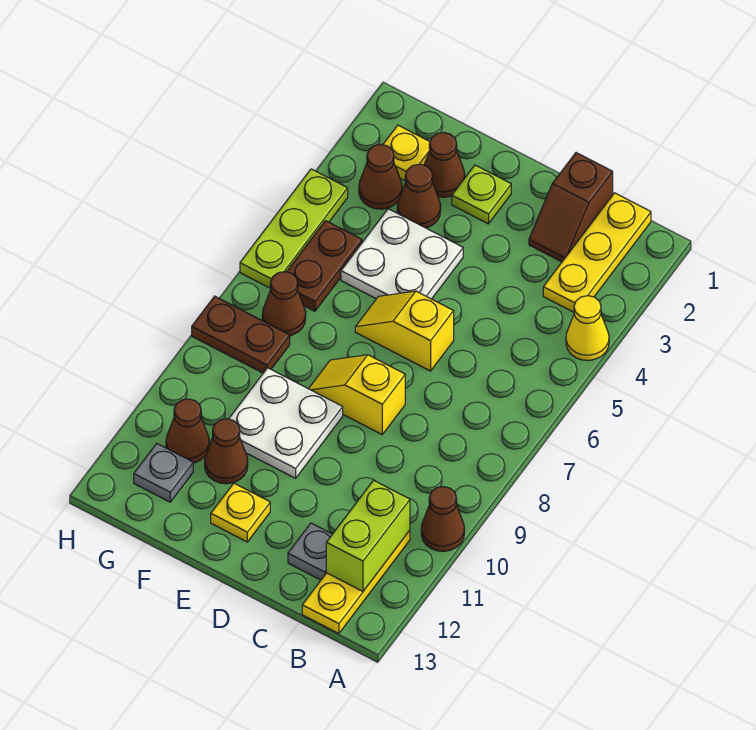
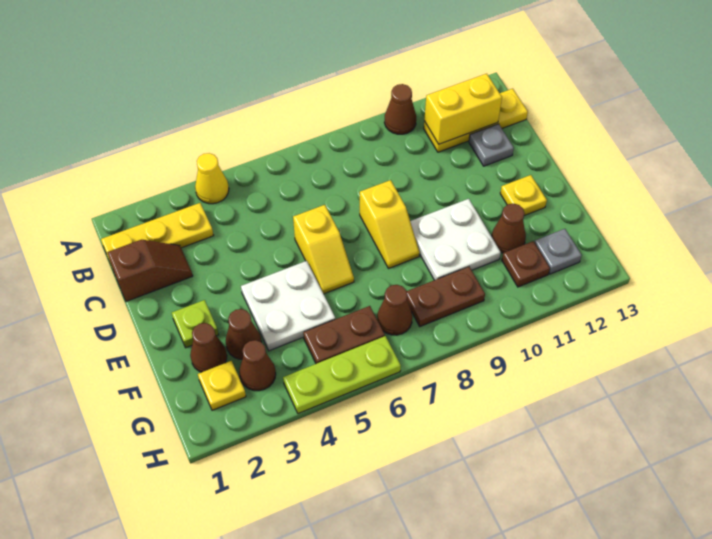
lime brick B11:B12 level 2 -> yellow brick B11:B12 level 2
brown plate G8:H8 level 1 -> brown plate G8:G9 level 1
brown cone G11 level 1 -> brown plate G11 level 1

